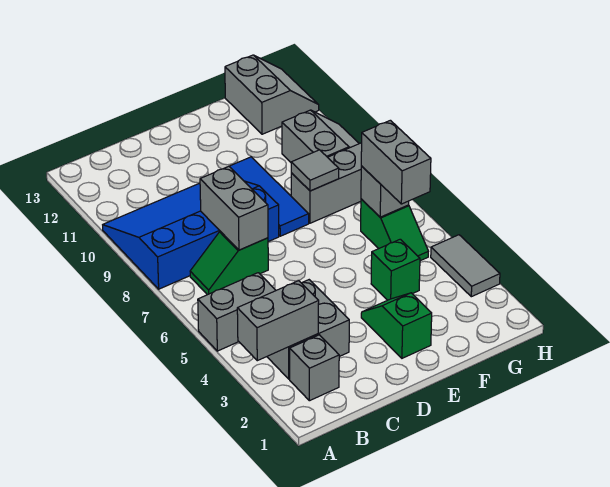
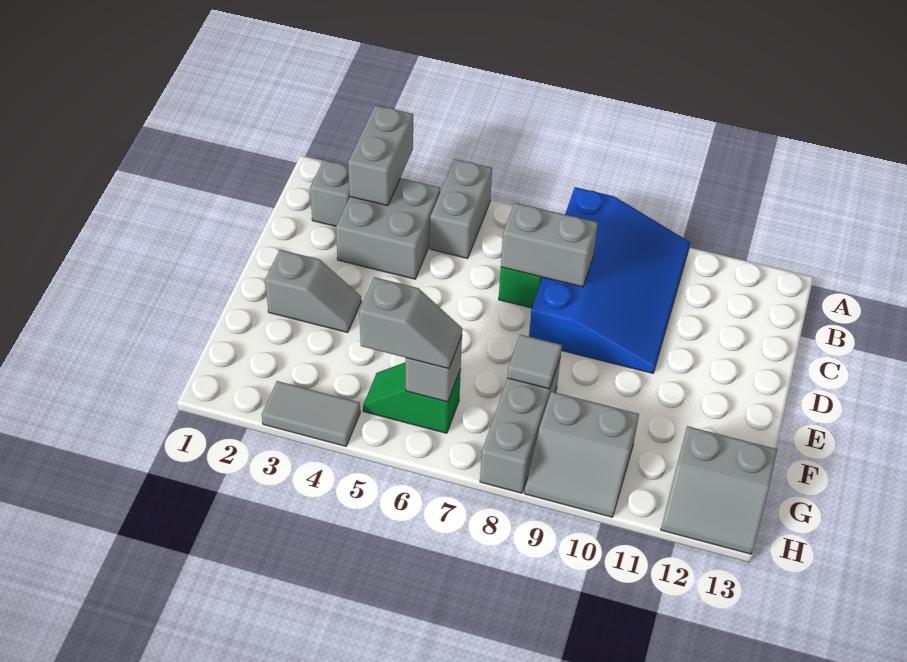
green slope E2:E3 level 1 top 2 -> grey slope E2:E3 level 1 top 2
blue tile E8:E10 level 1 -> none
green brick F4 level 1 -> none
grey brick G5:G6 level 3 -> grey slope G5:G6 level 3 top 5

